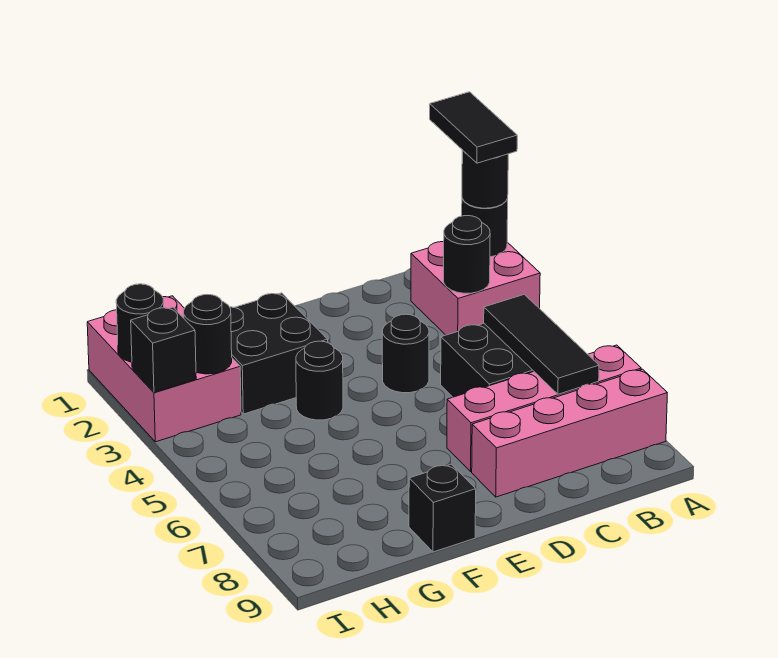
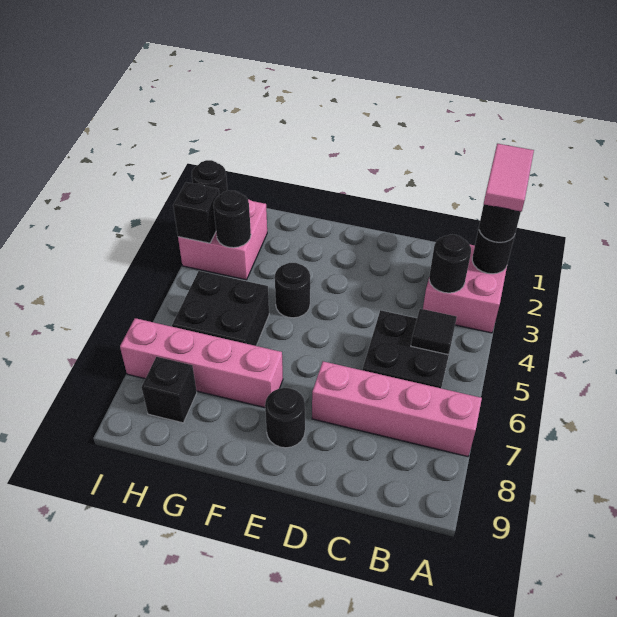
black tile A1:A2 level 4 -> pink tile A1:A2 level 4
pink brick A8:D8 level 1 -> pink brick F7:I7 level 1
black tile B5:B7 level 2 -> black tile B5 level 2
black round brick D4 level 1 -> black round brick E8 level 1
black brick F2:G3 level 1 -> black brick G5:H6 level 1
black brick F9 level 1 -> black brick H8 level 1
pink brick H1:I3 level 1 -> pink brick H2:I3 level 1

